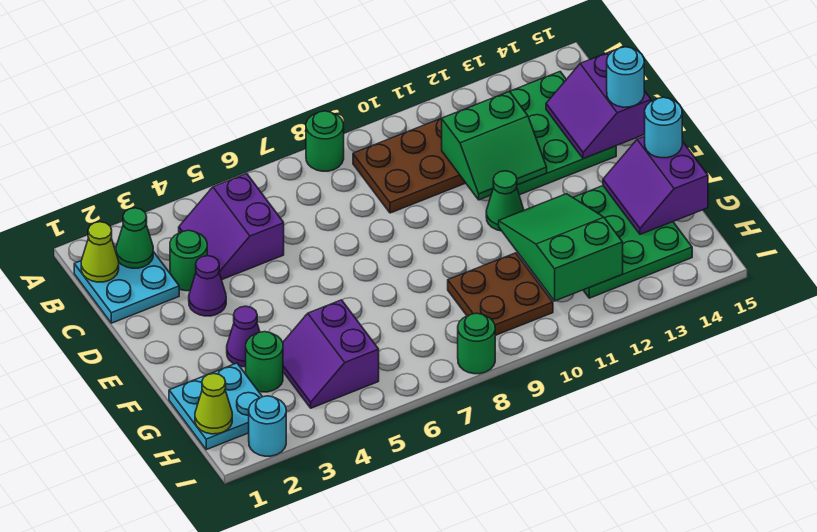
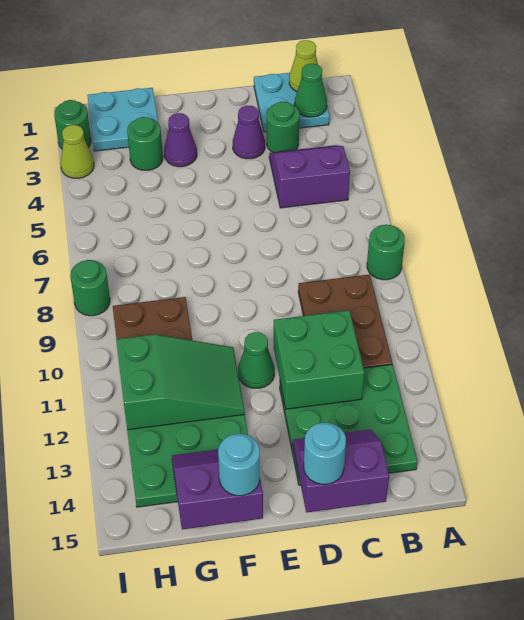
green slope C11:D12 level 2 top C -> green brick C11:D12 level 2
purple slope G4:H5 level 1 top 5 -> none
lime cone H1 level 2 -> lime cone I3 level 1
cyan round brick I2 level 1 -> green round brick I2 level 1

